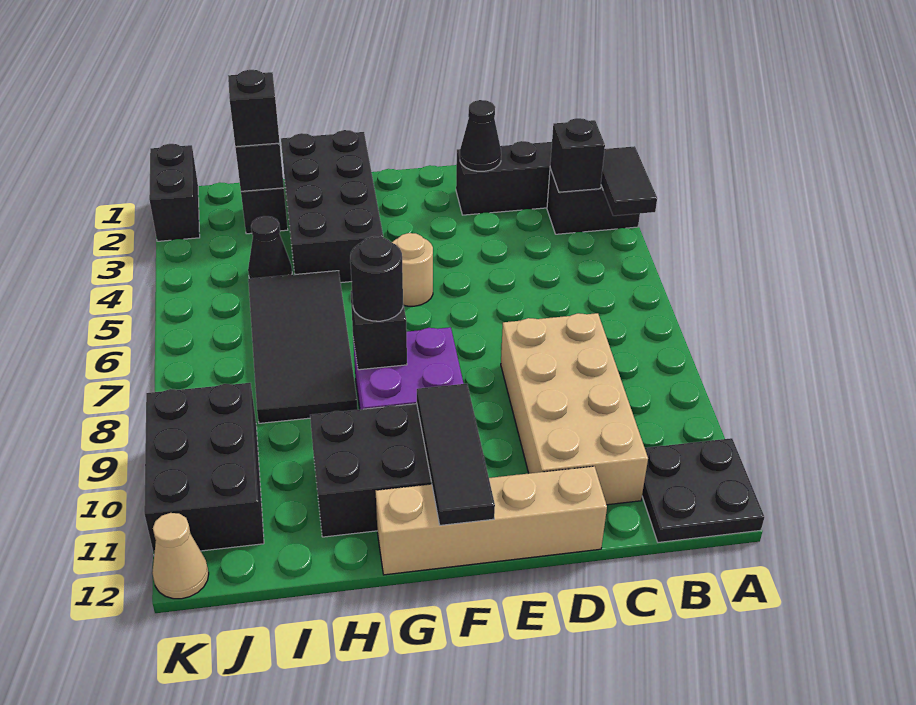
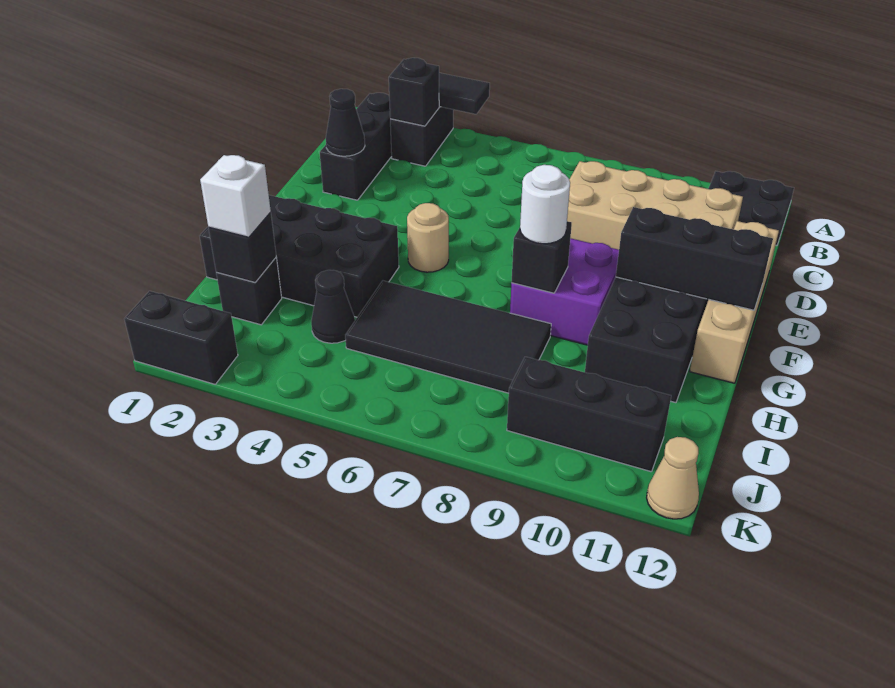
black tile F10:F12 level 2 -> black brick F10:F12 level 2
black round brick G8 level 3 -> white round brick G8 level 3
black brick I2 level 3 -> white brick I2 level 3
black brick J9:K11 level 1 -> black brick J9:J11 level 1

